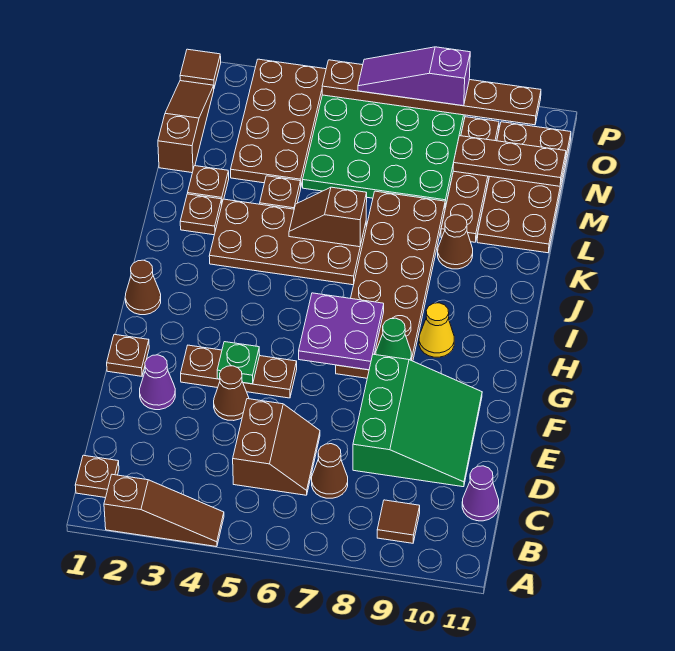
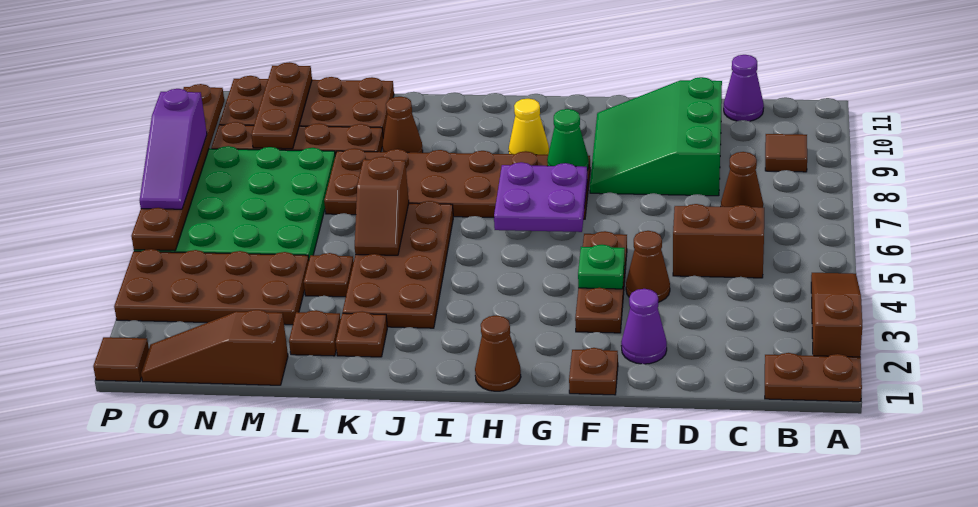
brown plate B1 level 1 -> brown plate A1:B1 level 1
green slope D8:F10 level 1 top 8 -> green slope D8:F10 level 1 top D

